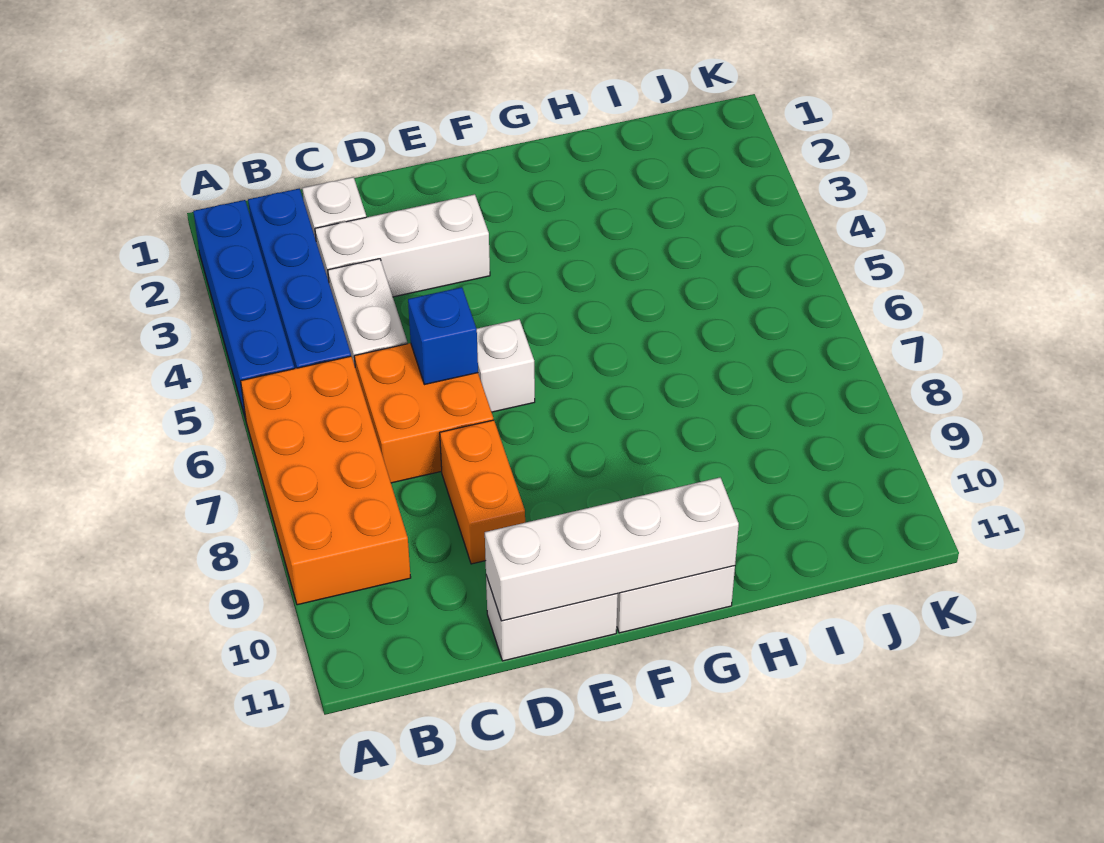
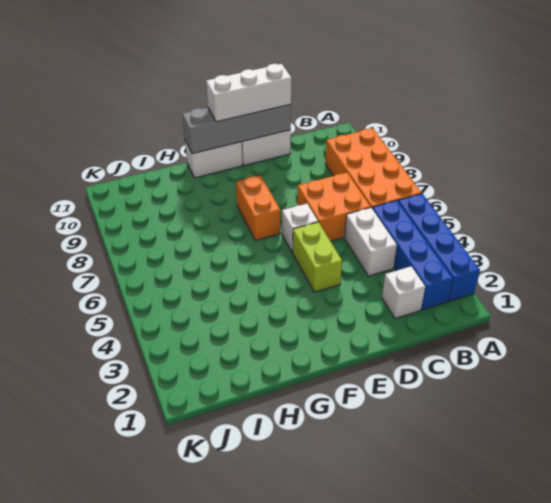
white brick C3:E3 level 1 -> white brick D11:F11 level 3
blue brick D6 level 2 -> none
orange brick D8:D9 level 1 -> orange brick F7:F8 level 1
white brick D11:G11 level 2 -> grey brick D11:G11 level 2
none -> lime brick E4:E5 level 1

